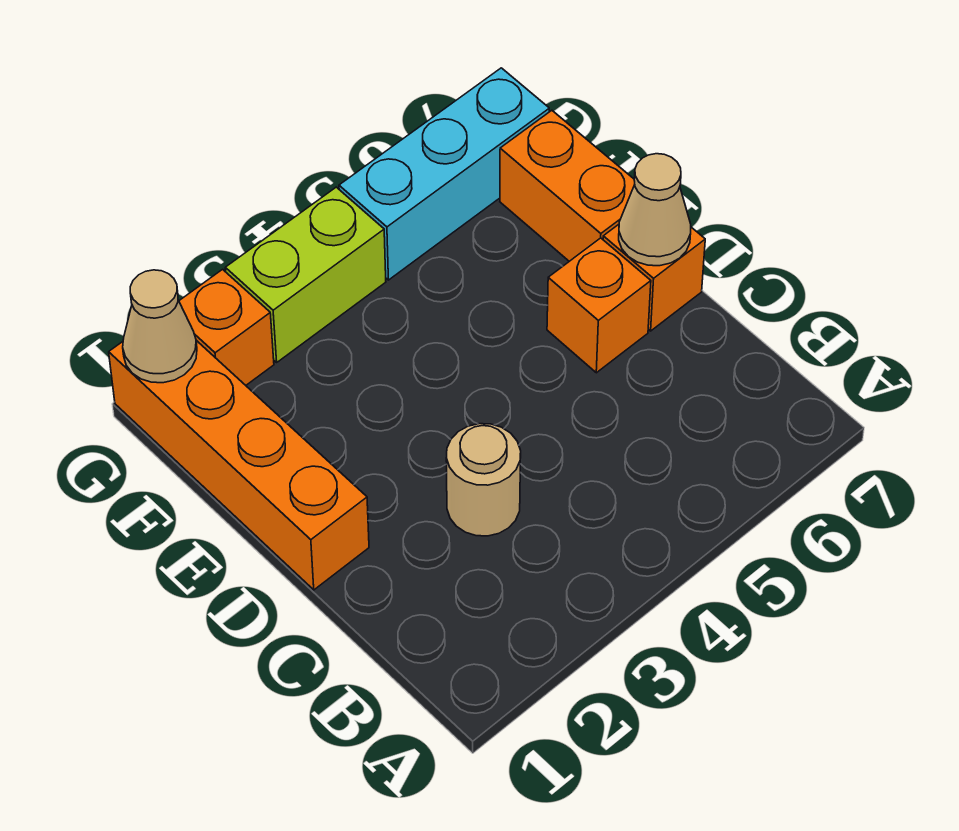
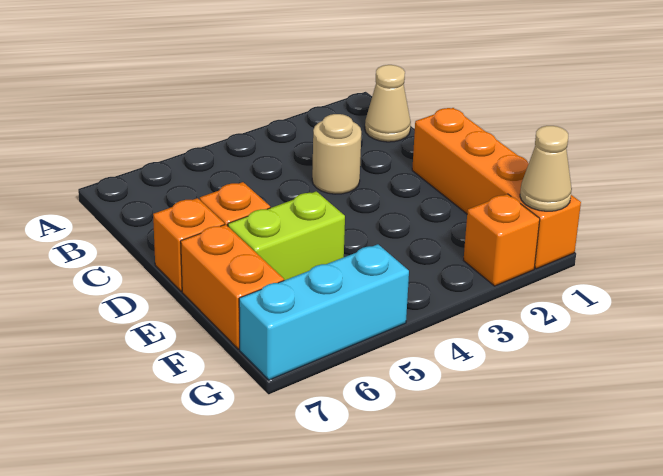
tan cone D7 level 2 -> tan cone B1 level 1
lime brick G3:G4 level 1 -> lime brick E5:E6 level 1

